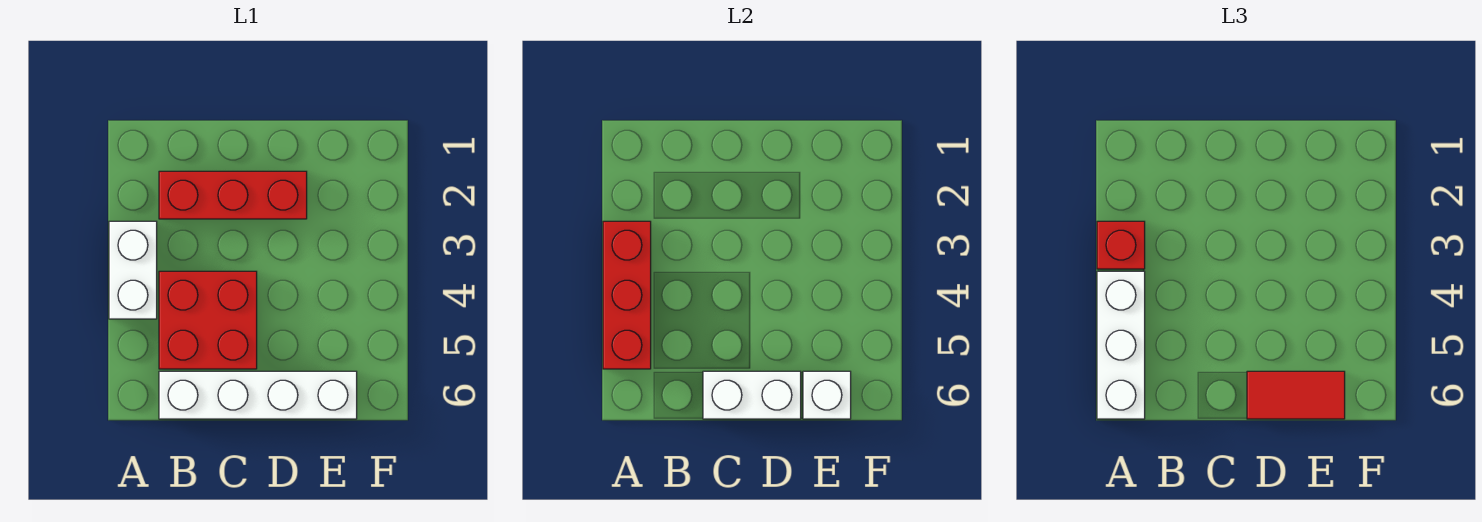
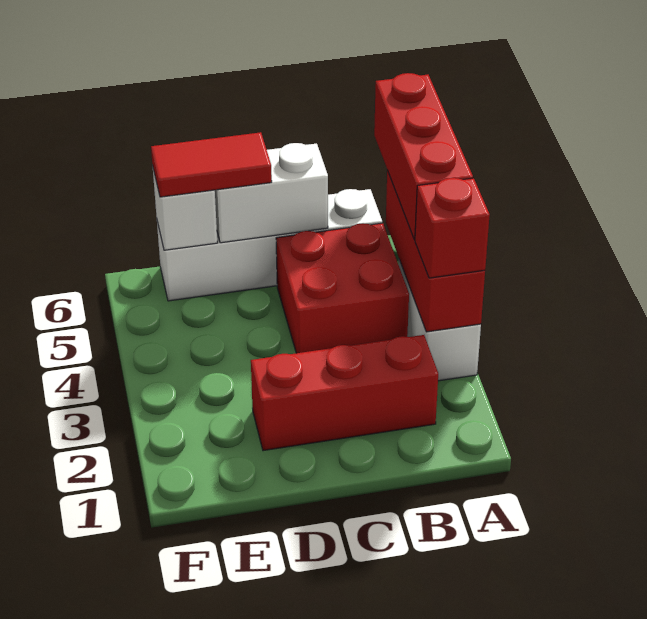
white brick A4:A6 level 3 -> red brick A4:A6 level 3

